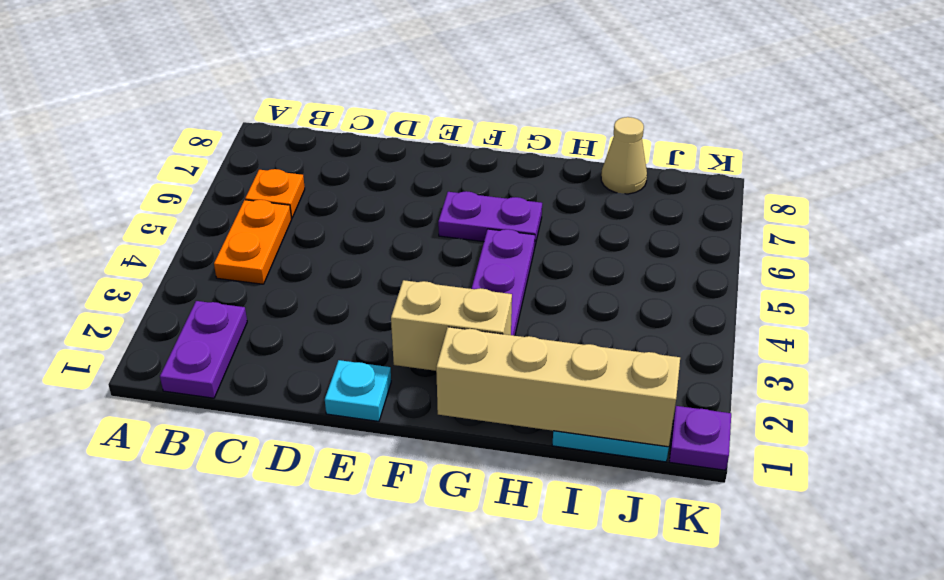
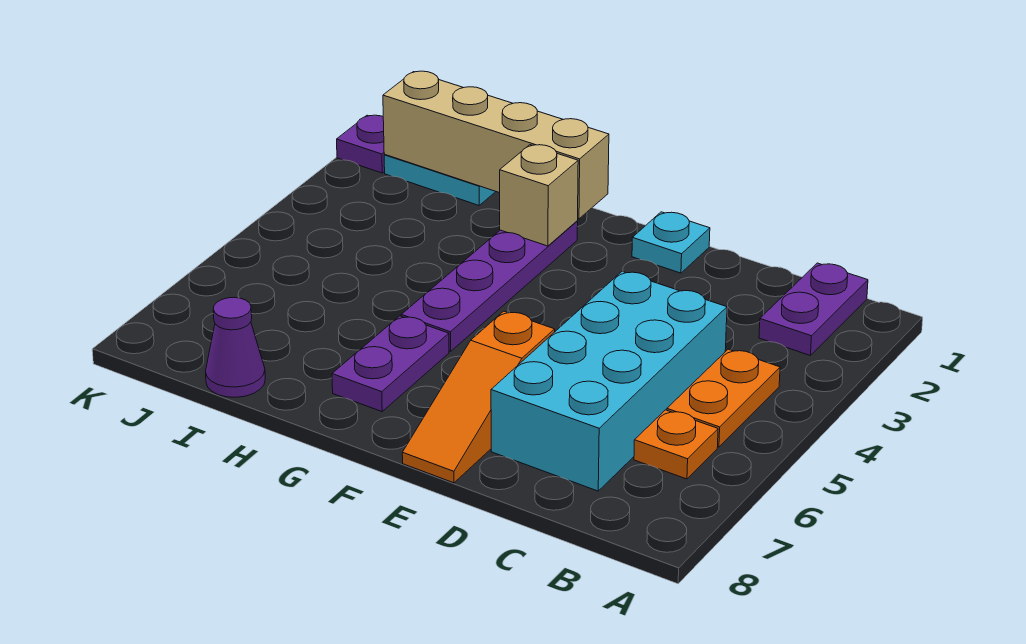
none -> cyan brick C4:D7 level 1
none -> orange slope E6:E8 level 1 top 6
tan brick F2:G2 level 2 -> tan brick G2 level 2
purple plate F6:G6 level 1 -> purple plate G6:G7 level 1
tan cone I8 level 1 -> purple cone I8 level 1

